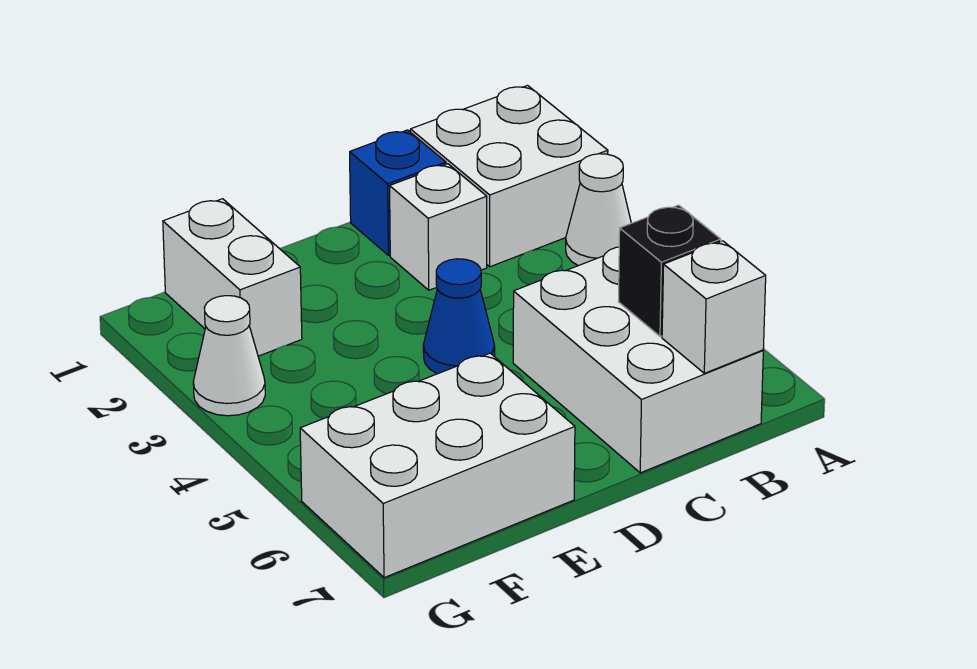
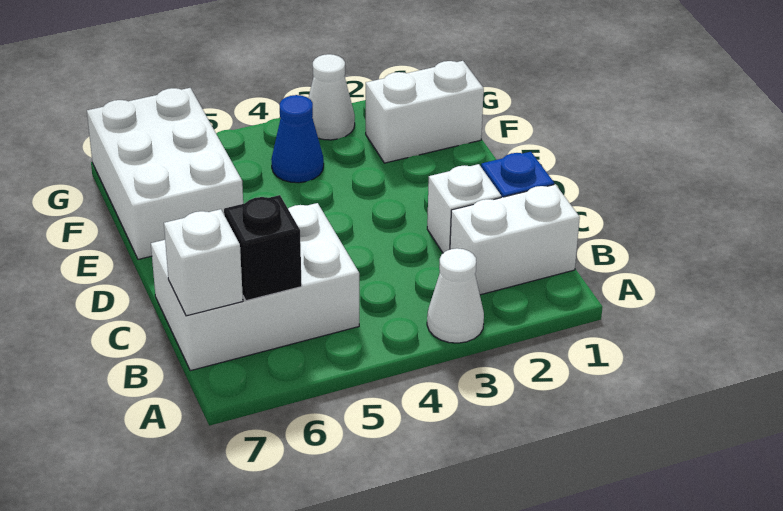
white brick A1:B2 level 1 -> white brick B1:B2 level 1
blue cone D4 level 1 -> blue cone F4 level 1

